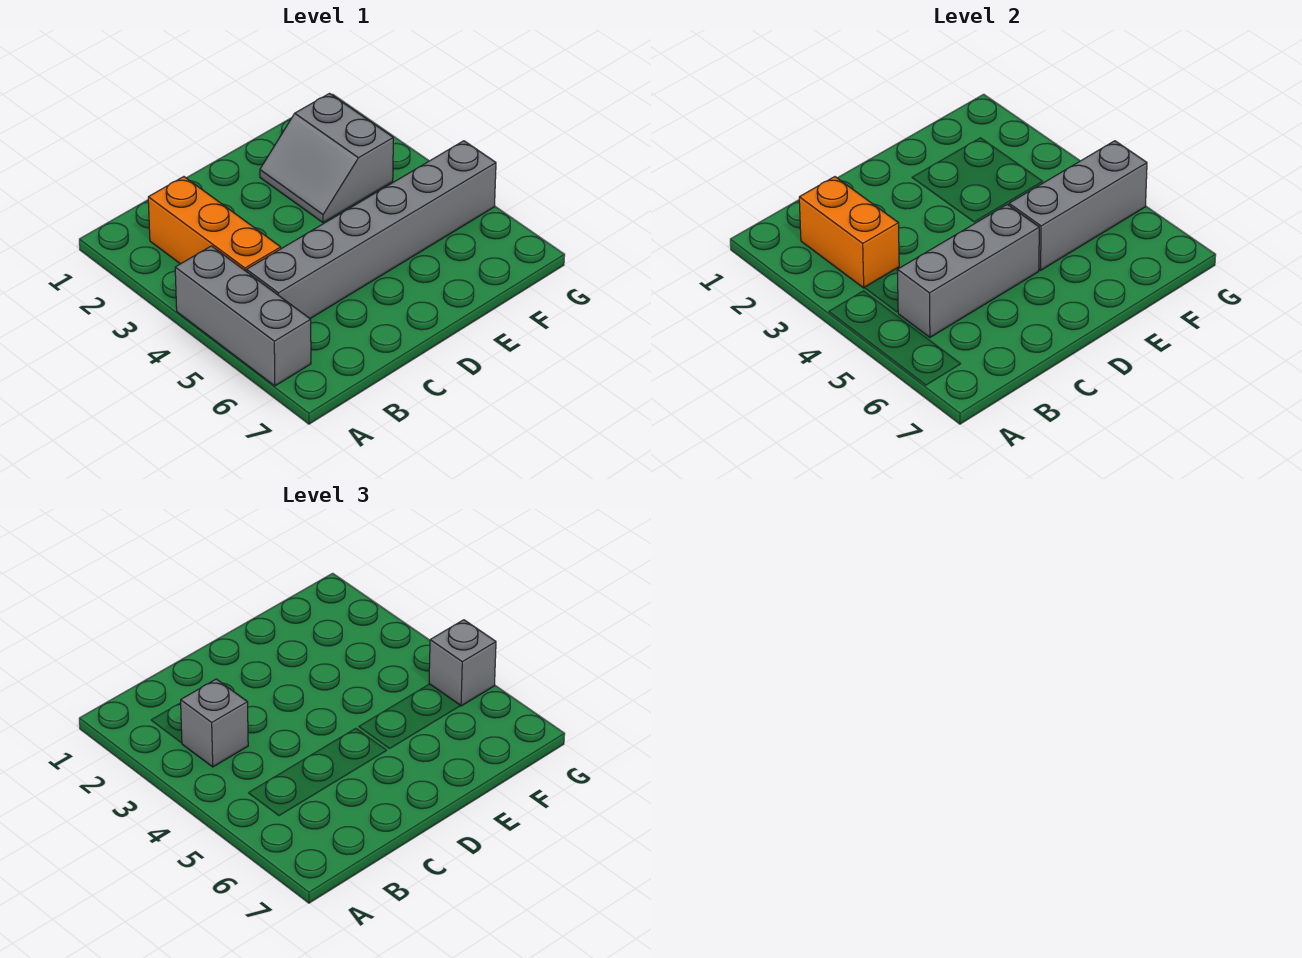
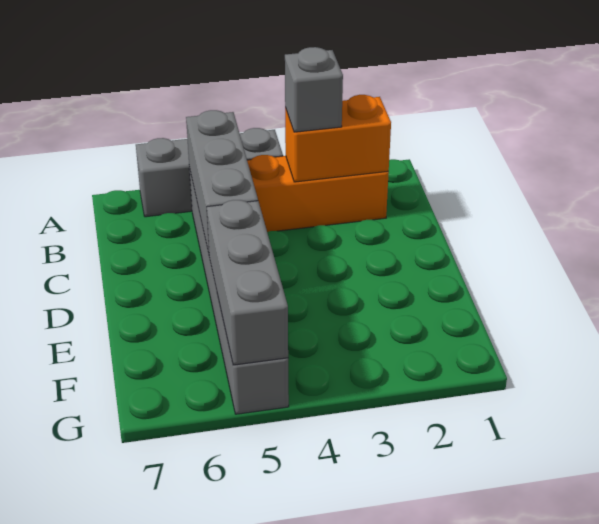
grey slope E2:F3 level 1 top F -> none
grey brick G5 level 3 -> none

